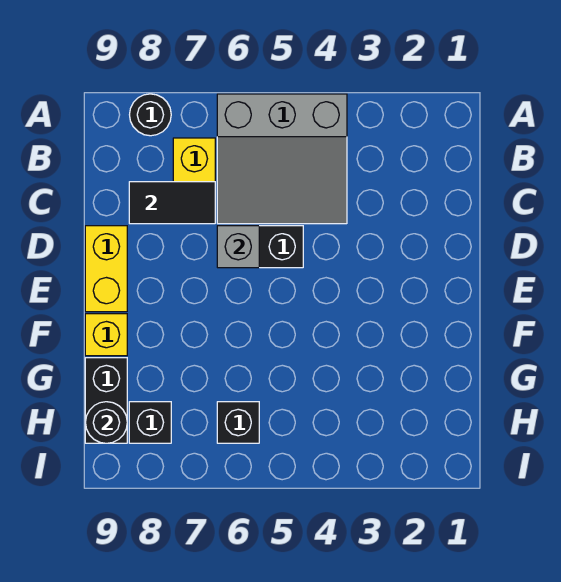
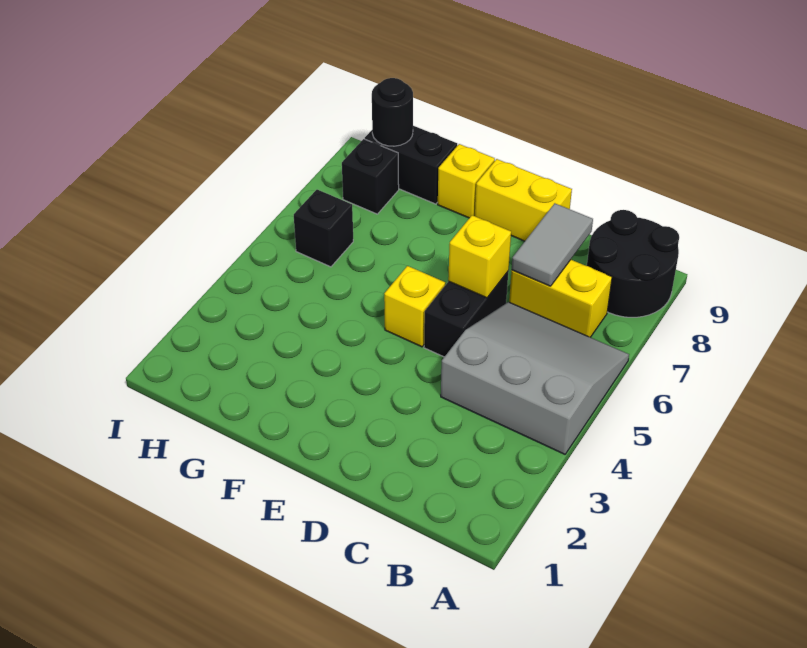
grey slope A4:C6 level 1 top A -> grey slope A4:C6 level 1 top 4
black round brick A8 level 1 -> black round brick A8:B9 level 1
black tile C7:C8 level 2 -> grey tile C7:C8 level 2
grey brick D6 level 2 -> yellow brick D6 level 2
none -> yellow brick E5 level 1

